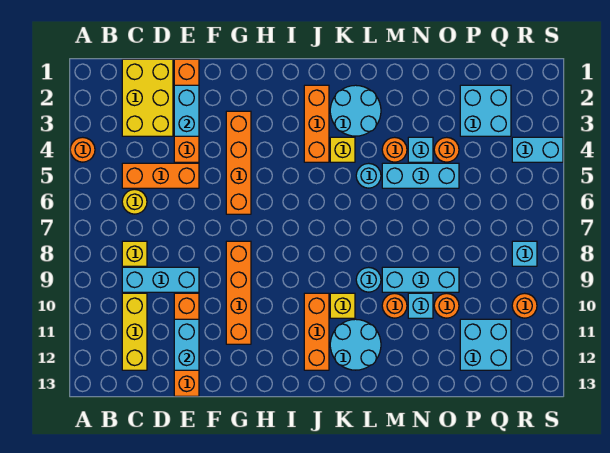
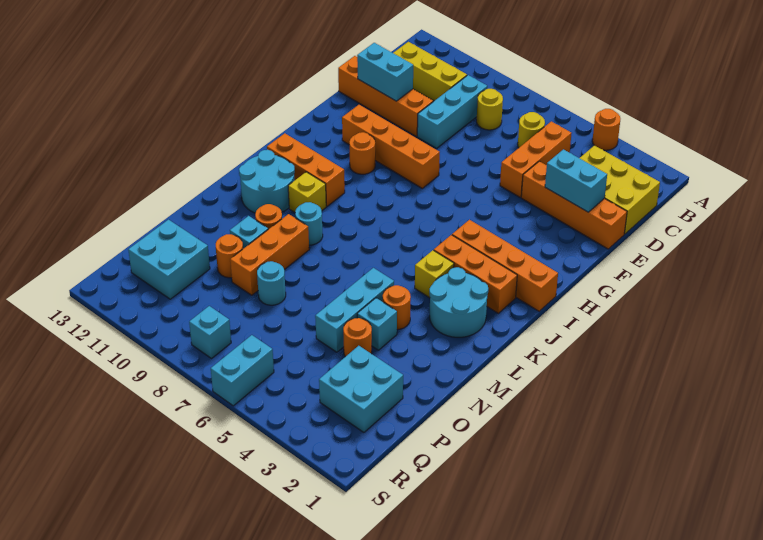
yellow brick C8 level 1 -> yellow round brick C8 level 1
orange brick G3:G6 level 1 -> orange brick I1:I4 level 1
cyan round brick L5 level 1 -> cyan round brick O8 level 1
cyan brick M9:O9 level 1 -> orange brick M9:O9 level 1
cyan brick R4:S4 level 1 -> cyan brick R6:S6 level 1
orange round brick R10 level 1 -> orange round brick H10 level 1

